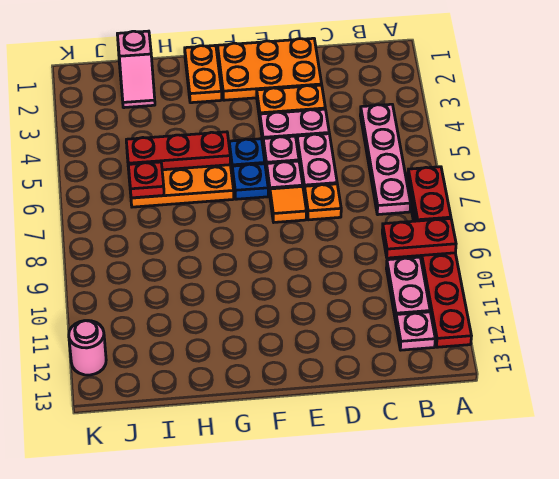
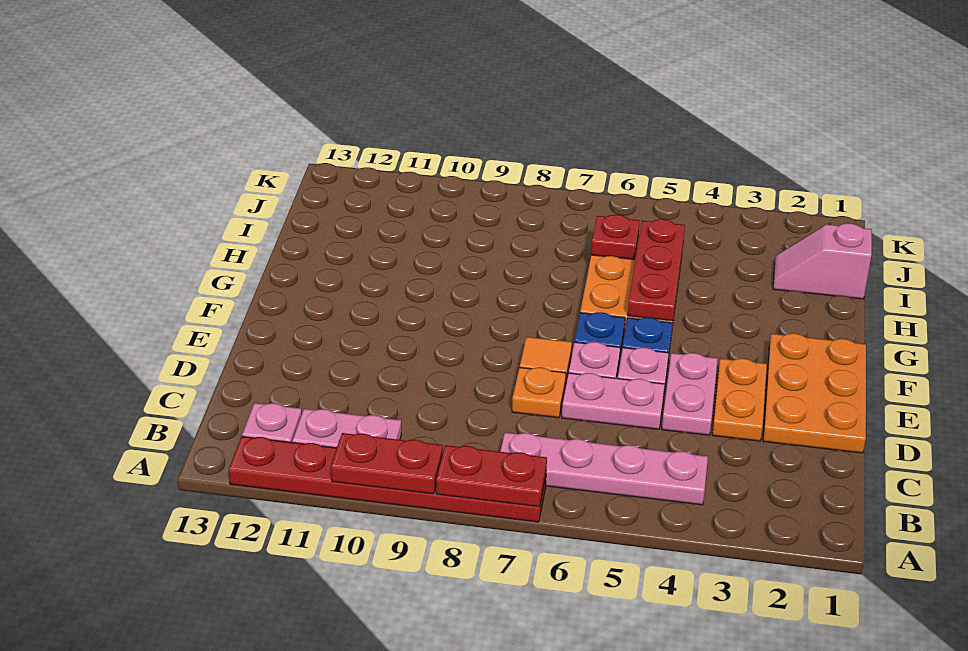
red plate A9:B9 level 2 -> red plate A9:A10 level 2
orange plate G1:G2 level 1 -> none
pink round brick K12 level 1 -> none

